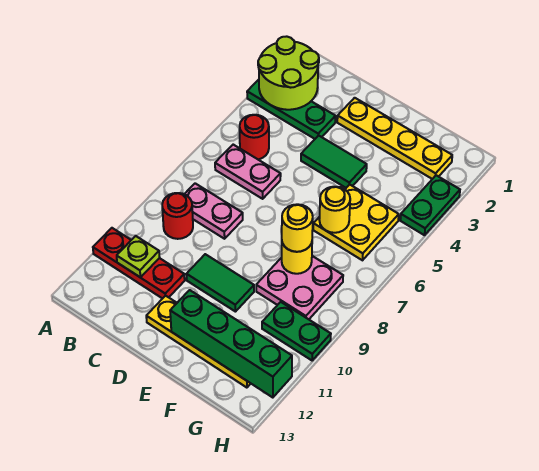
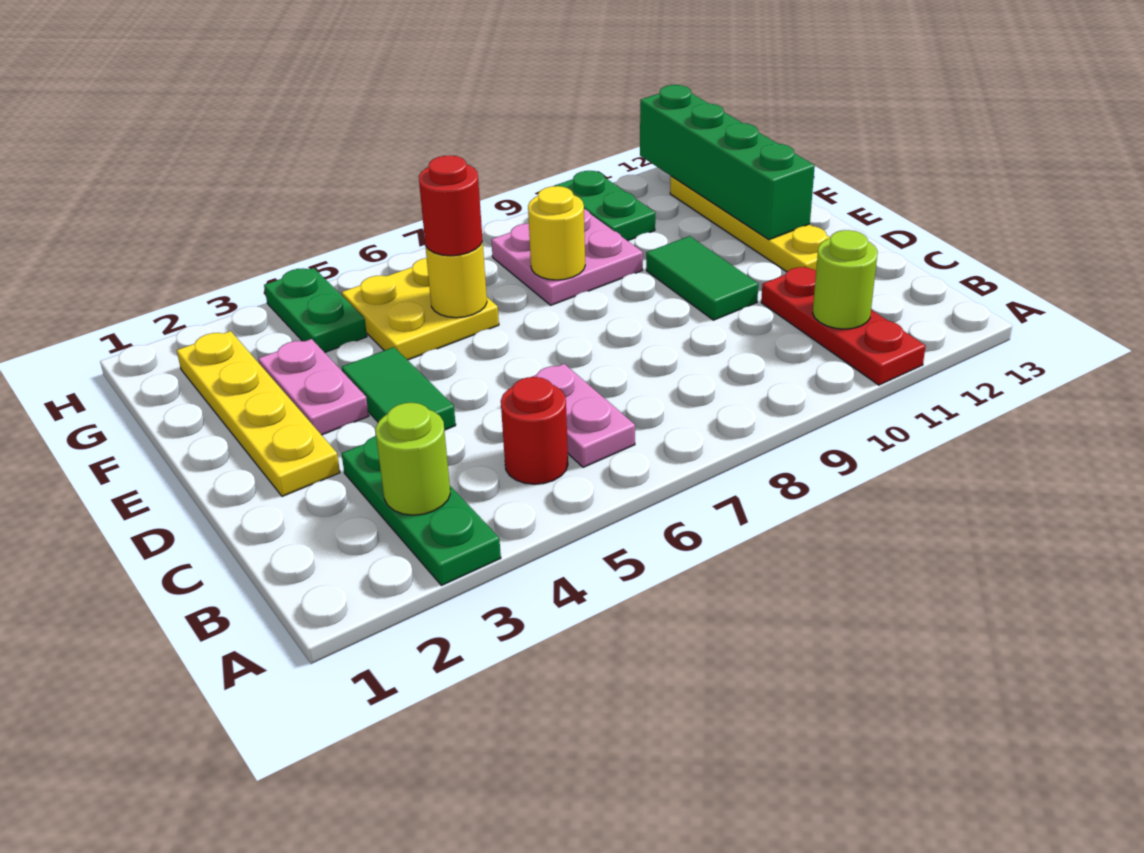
lime round brick A2:B3 level 2 -> lime round brick B3 level 2
pink plate B8:C8 level 1 -> pink plate E3:F3 level 1
red round brick B9 level 1 -> red round brick F6 level 3
lime plate B11 level 2 -> lime round brick B11 level 2
yellow round brick F8 level 3 -> none
green plate H3:H4 level 1 -> green plate G4:H4 level 1

